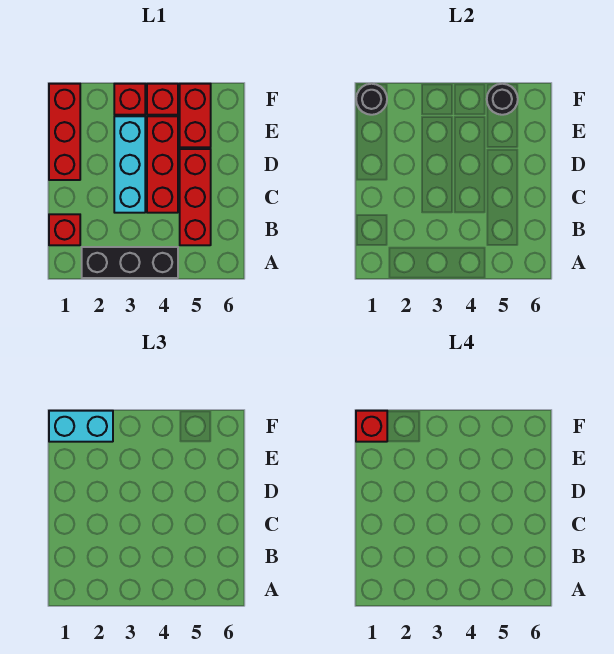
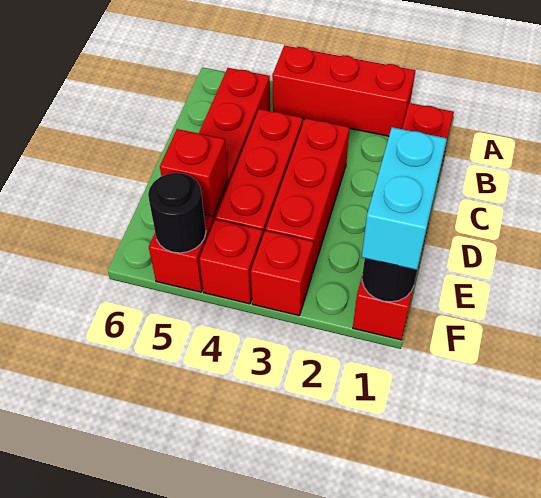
black brick A2:A4 level 1 -> red brick A2:A4 level 1
cyan brick C3:E3 level 1 -> red brick C3:E3 level 1
cyan brick F1:F2 level 3 -> cyan brick E1:F1 level 3
red brick F1 level 4 -> red brick E5 level 2

